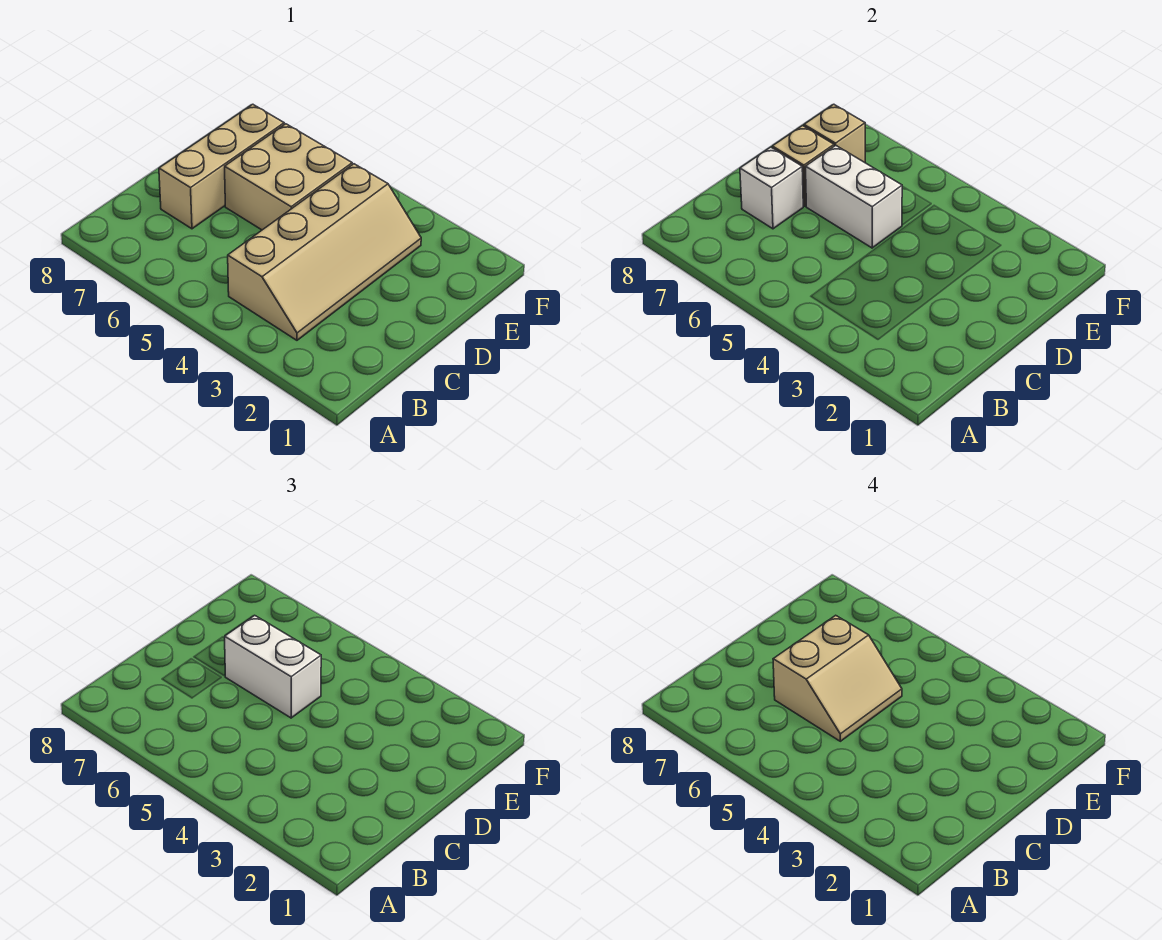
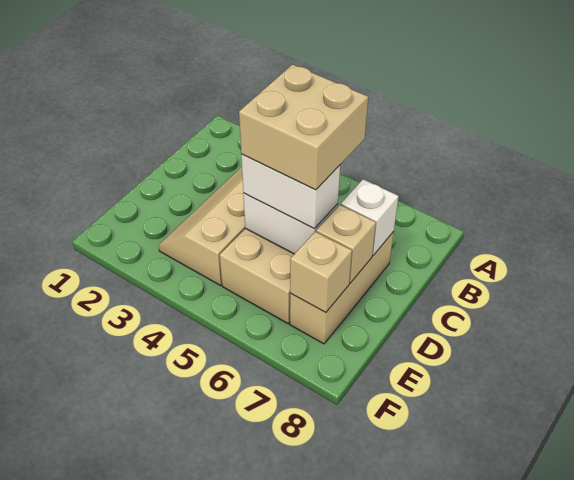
tan slope C5:D6 level 4 top 6 -> tan brick C5:D6 level 4

